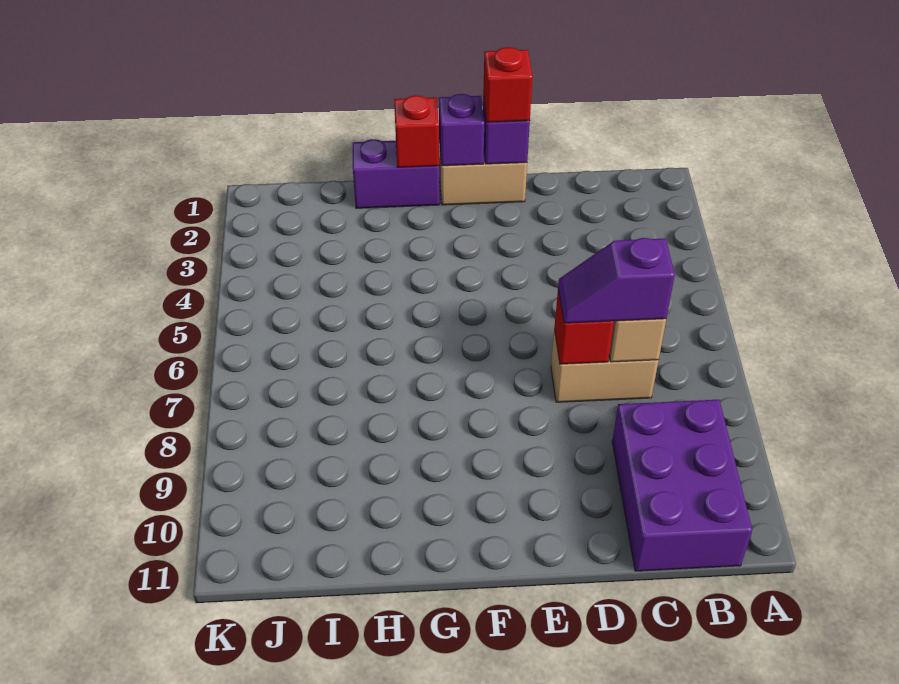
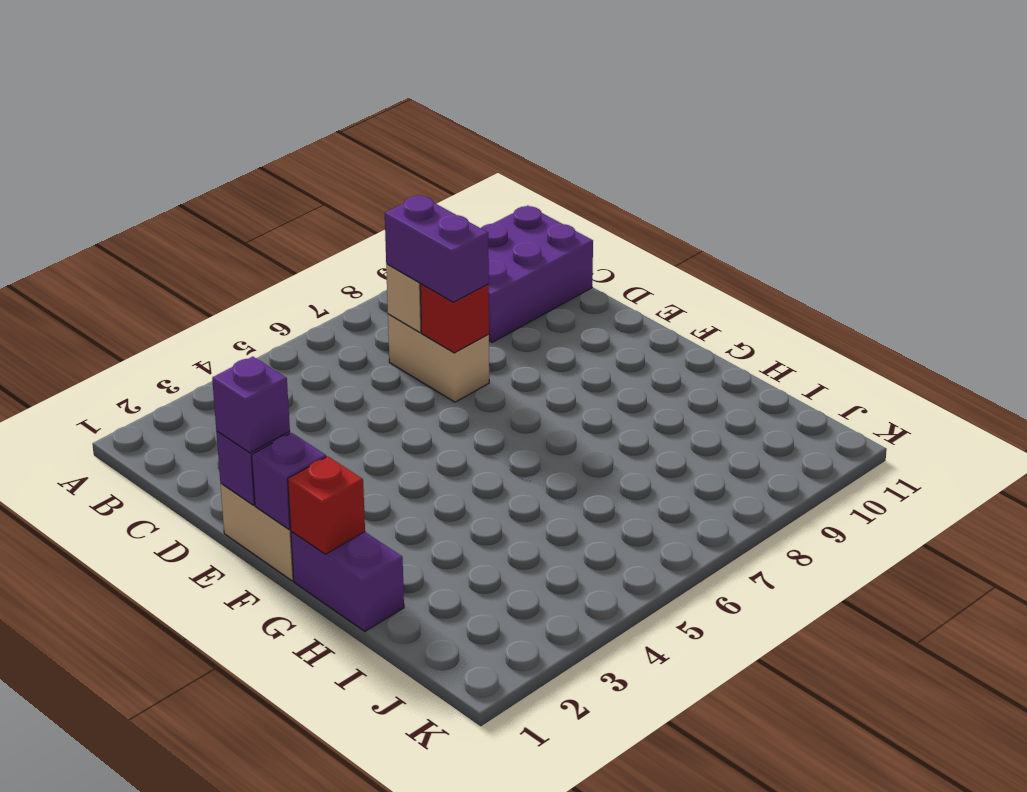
purple slope C7:D7 level 3 top C -> purple brick C7:D7 level 3
red brick E1 level 3 -> purple brick E1 level 3

